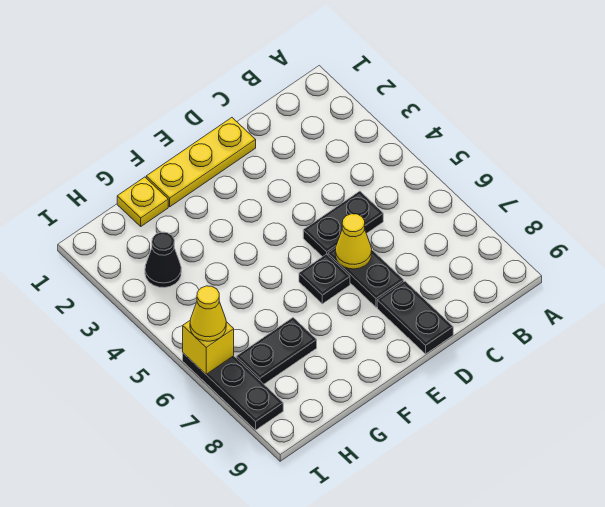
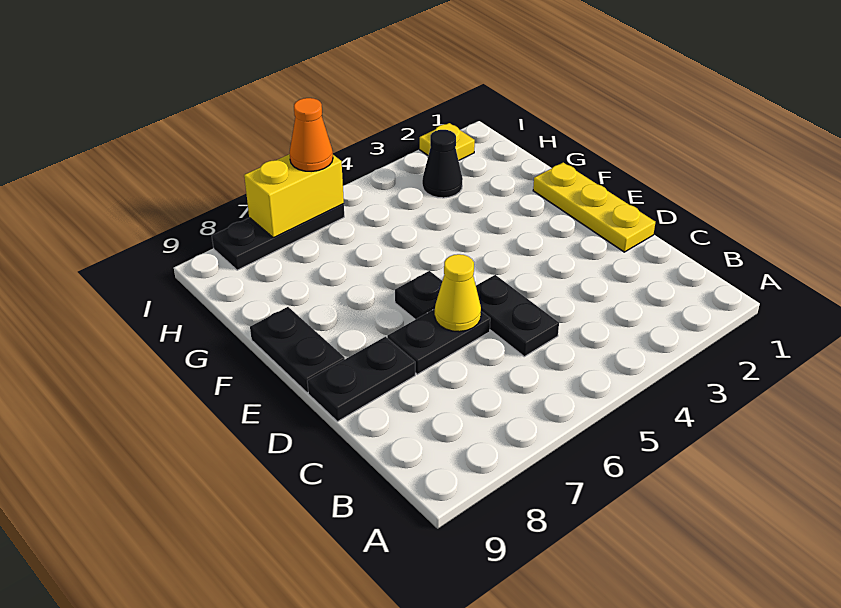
yellow plate G1 level 1 -> yellow plate I2 level 1
black plate G7:H7 level 1 -> black plate E9:F9 level 1
yellow brick I6 level 2 -> yellow brick I6:I7 level 2
yellow cone I6 level 3 -> orange cone I6 level 3

